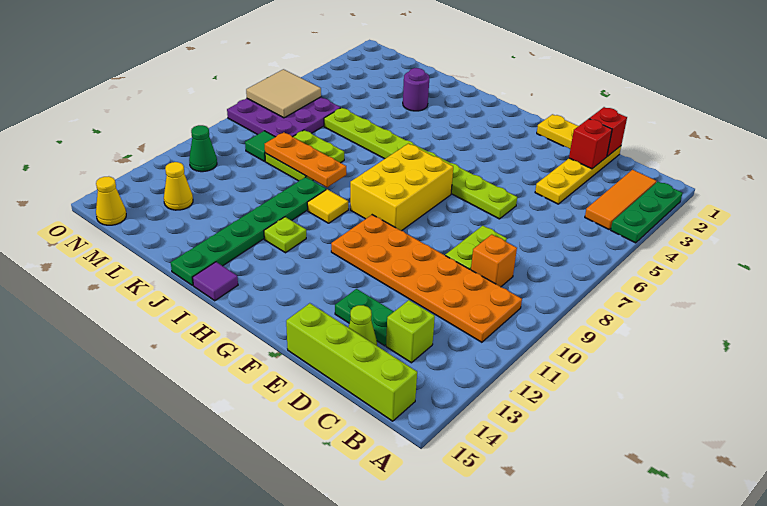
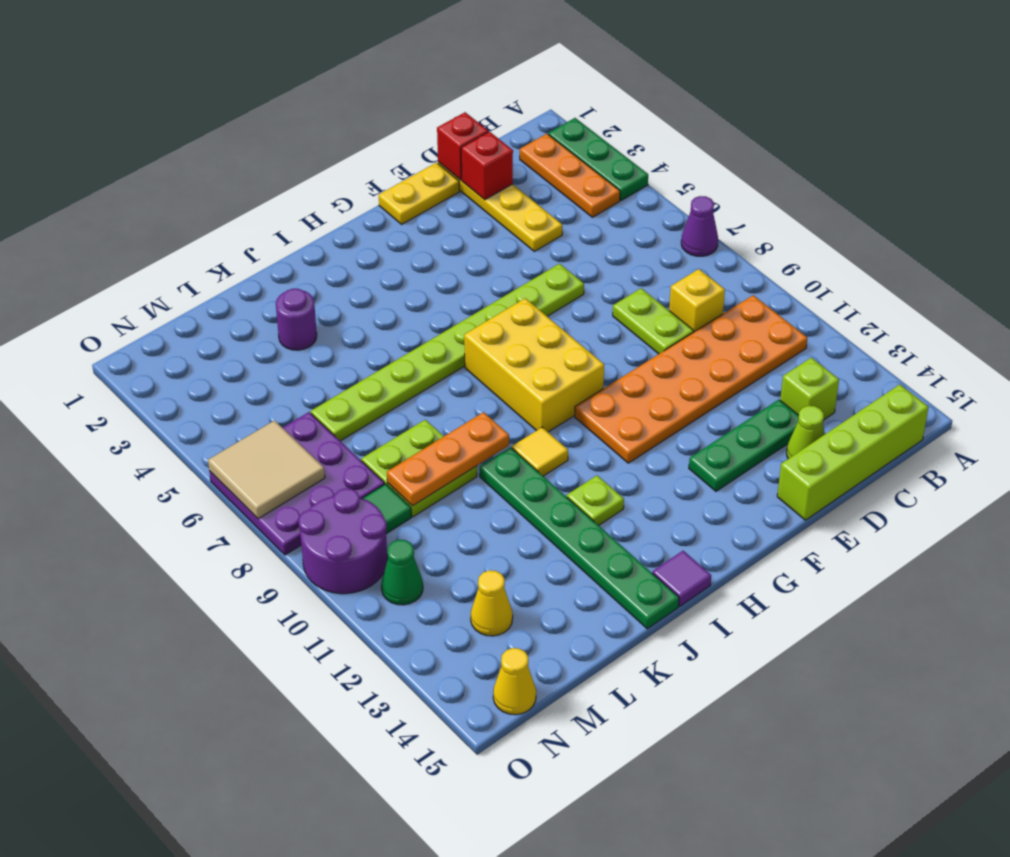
none -> purple cone A7 level 1
orange tile B2:B4 level 1 -> orange plate B2:B4 level 1
orange brick C9 level 1 -> yellow brick C9 level 1
green plate D13:E13 level 1 -> green plate D13:F13 level 1
none -> purple round brick N9:O10 level 1

